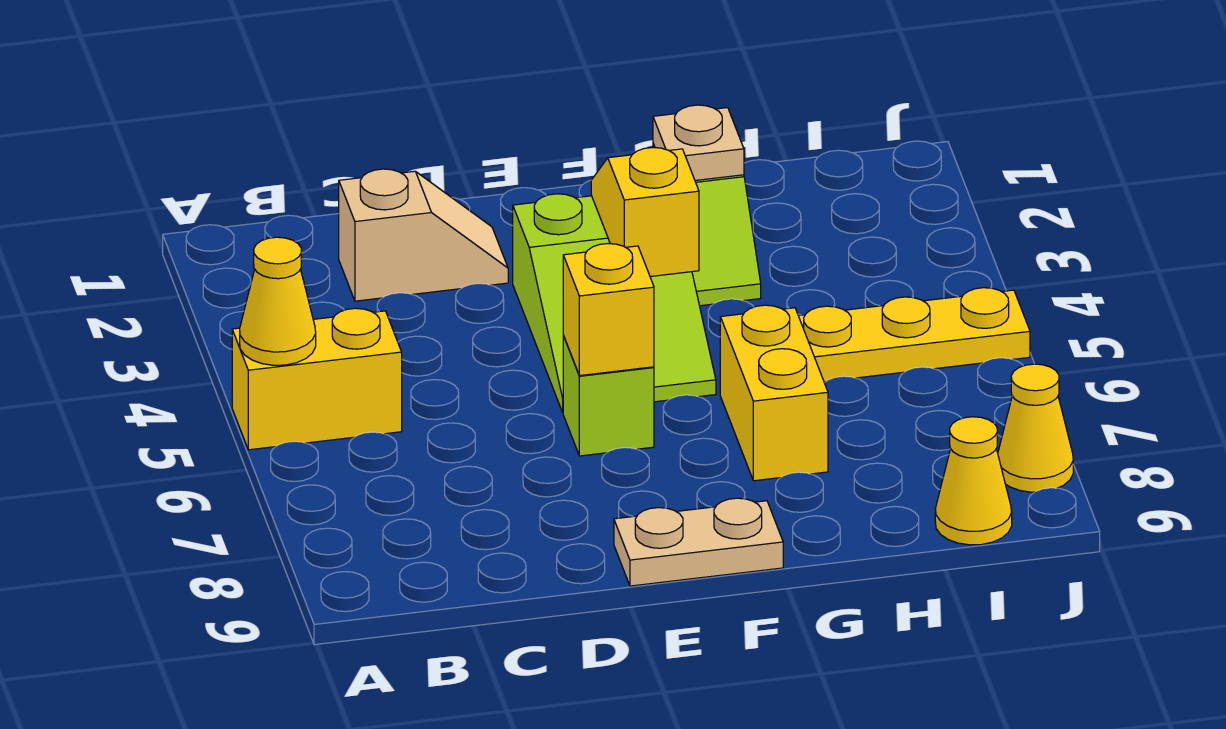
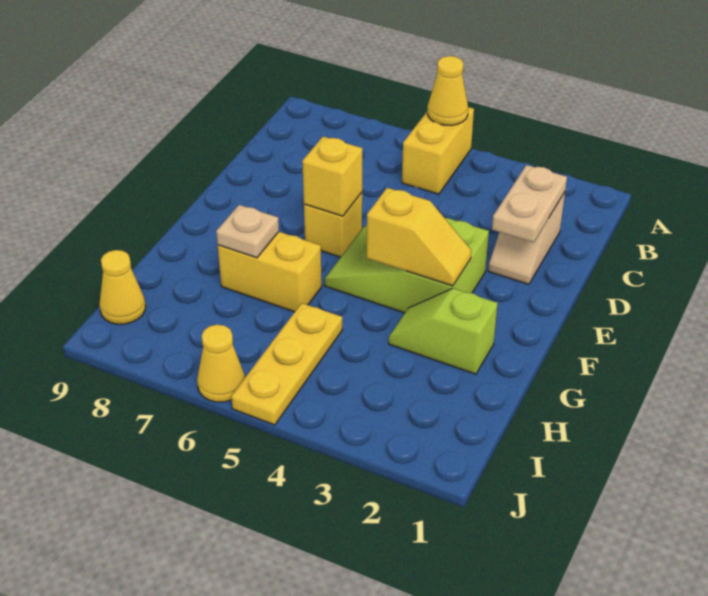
lime brick E6 level 1 -> yellow brick E6 level 1
tan plate E9:F9 level 1 -> tan plate C2:D2 level 2
tan plate G2 level 2 -> tan plate G7 level 2
yellow cone J8 level 1 -> yellow cone J6 level 1

